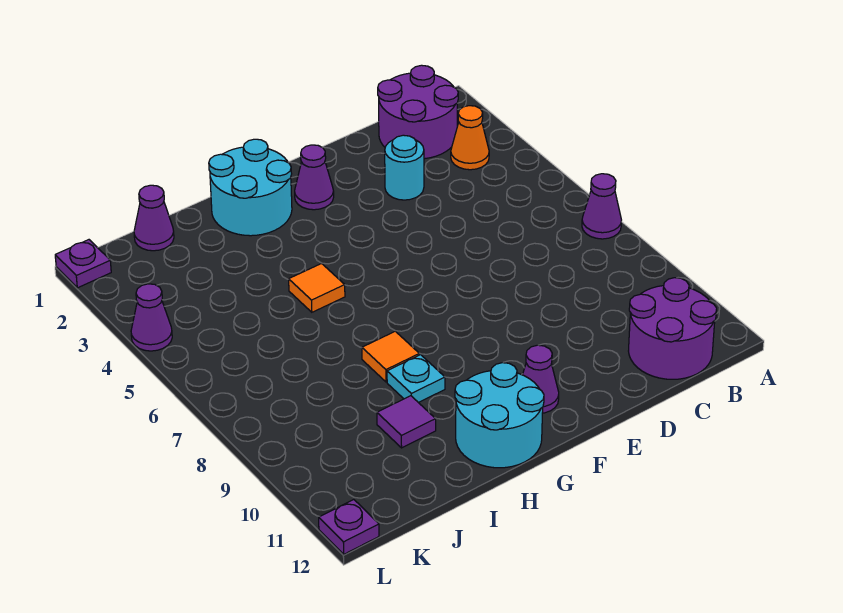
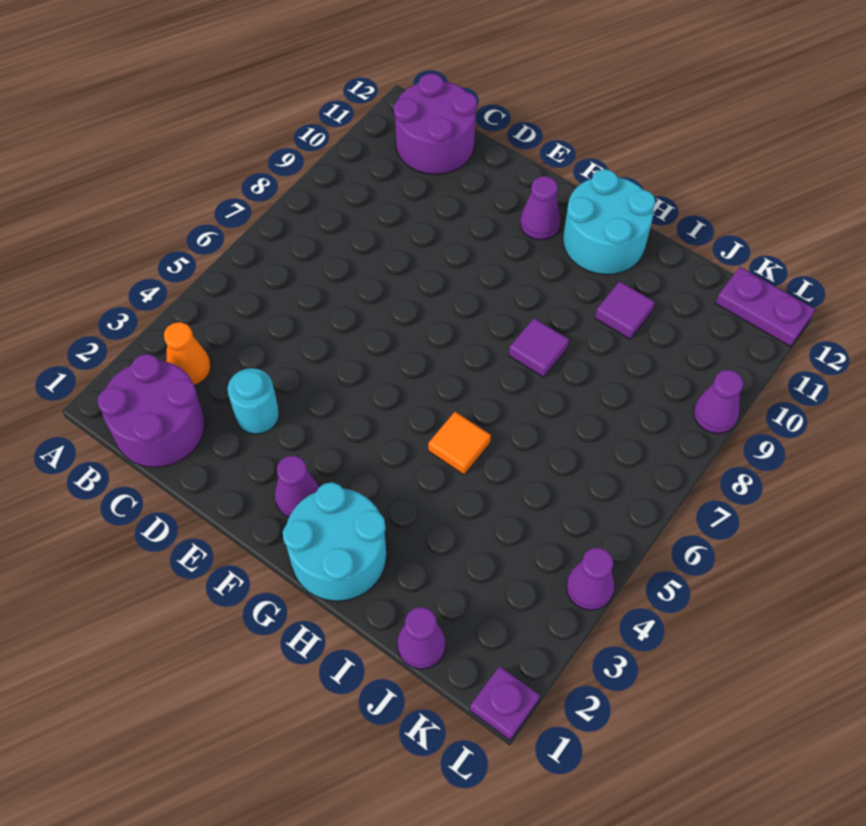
purple cone A7 level 1 -> purple cone L9 level 1
orange tile H8 level 1 -> purple tile H8 level 1
cyan plate H9 level 1 -> none
purple plate L12 level 1 -> purple plate K12:L12 level 1

